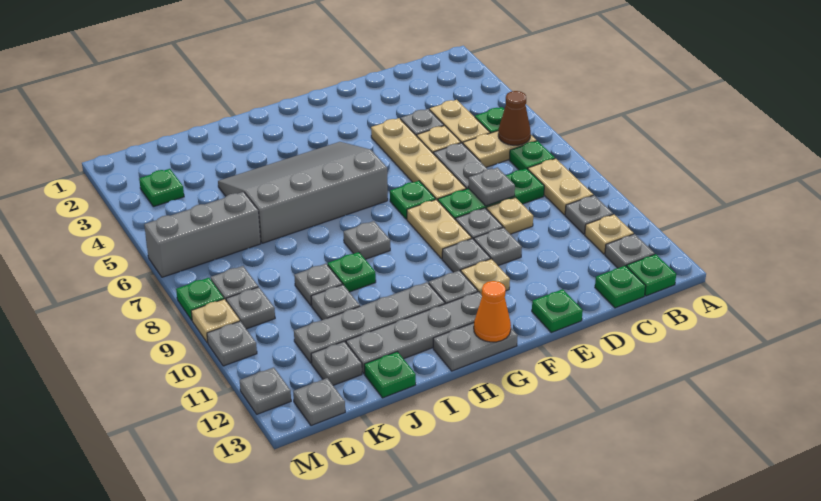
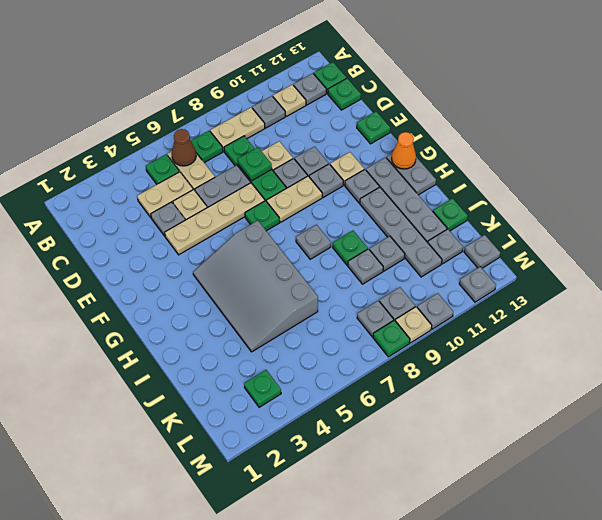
grey plate D8 level 2 -> green plate D8 level 2
grey brick K6:M6 level 1 -> none

